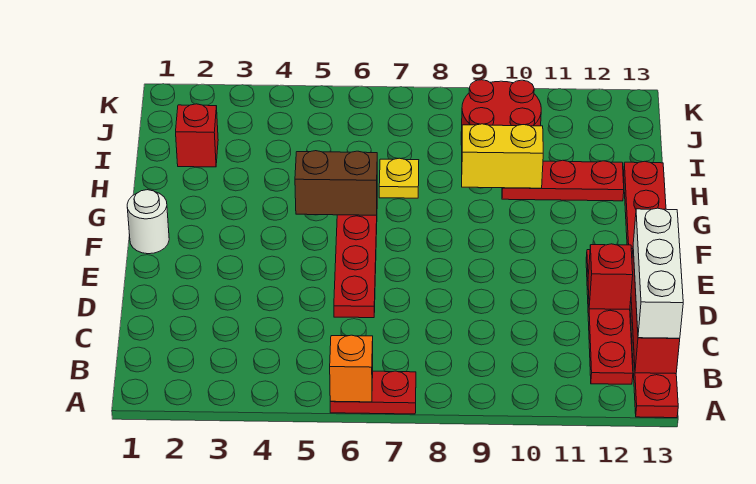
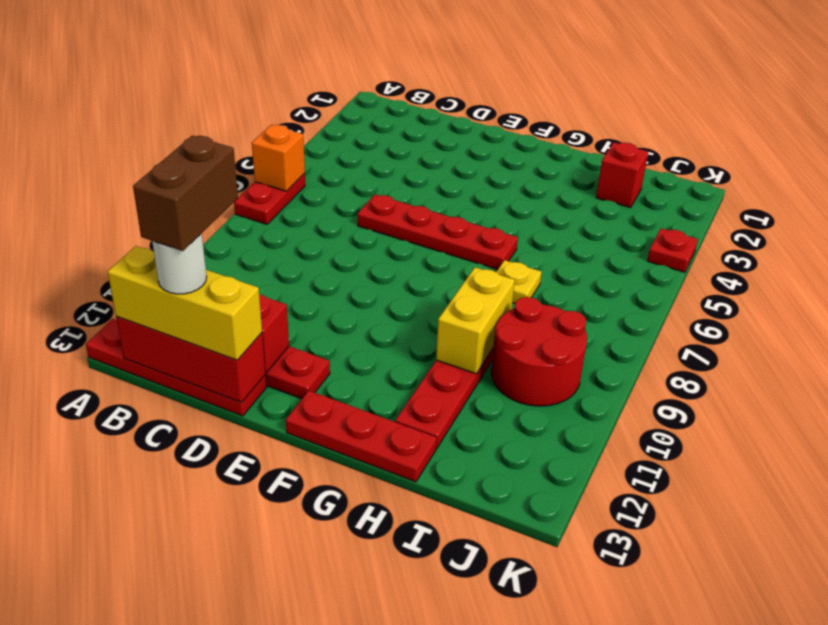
white brick B13:D13 level 3 -> yellow brick B13:D13 level 3
white round brick F1 level 1 -> white round brick C13 level 4
brown brick G5:G6 level 2 -> brown brick C12:C13 level 5
none -> red plate K4 level 1

